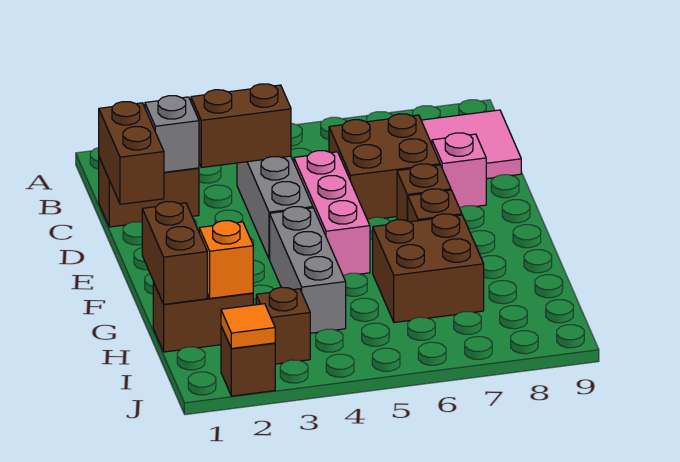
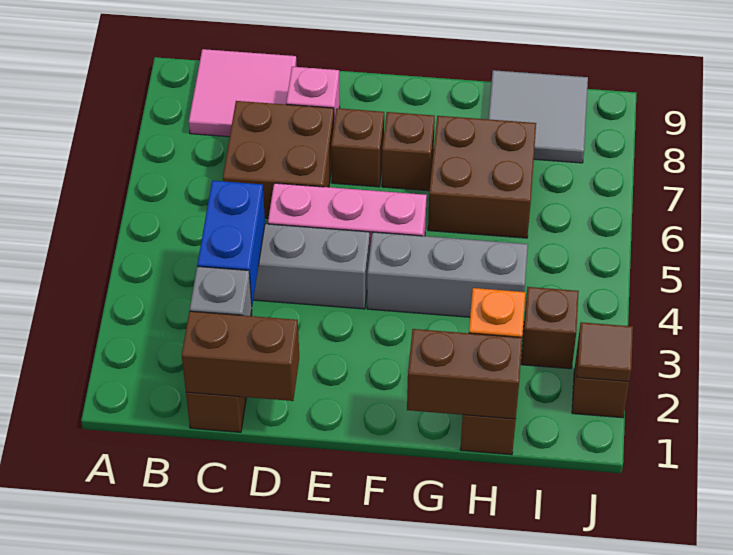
brown brick C3:C4 level 2 -> blue brick C3:C4 level 2
none -> grey tile H8:I9 level 1
orange tile J2 level 2 -> brown tile J2 level 2

